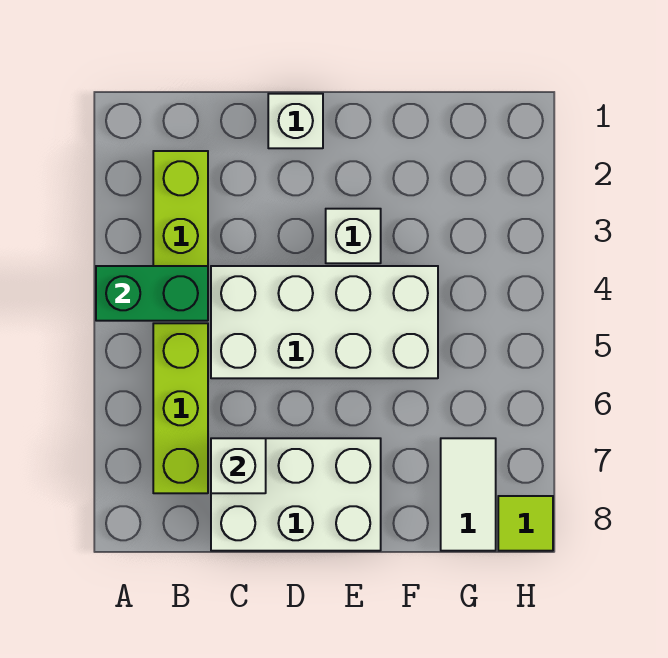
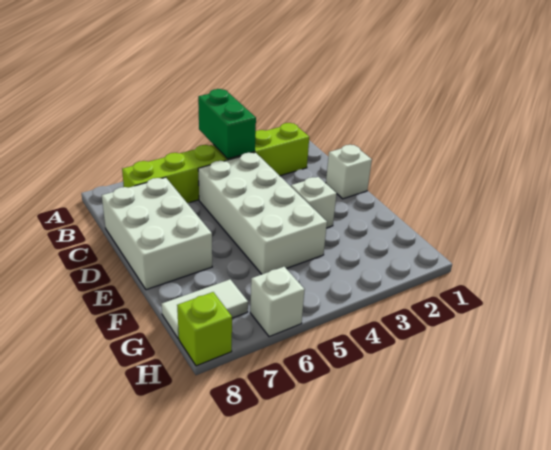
white brick C7 level 2 -> white brick H6 level 1
lime tile H8 level 1 -> lime brick H8 level 1

